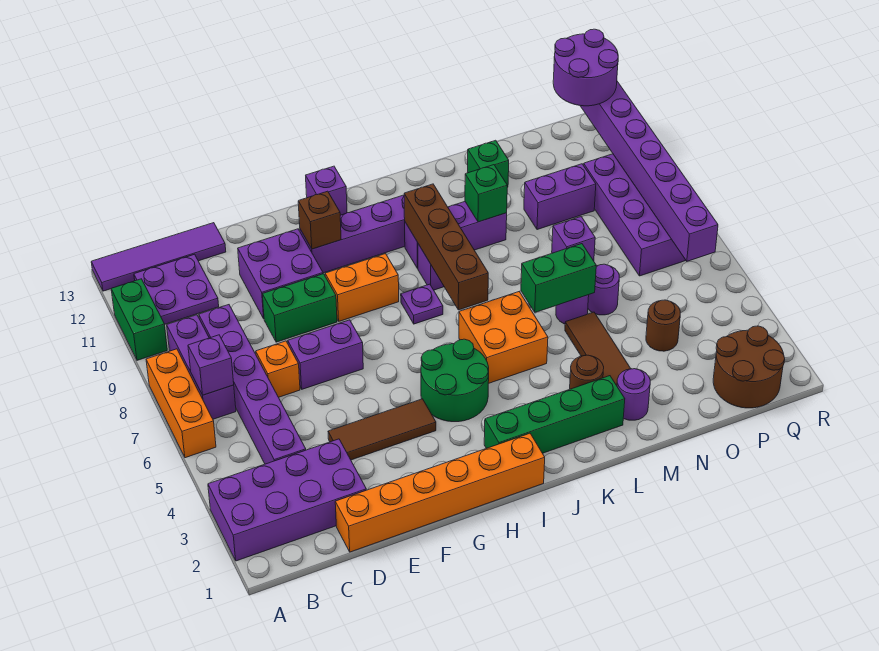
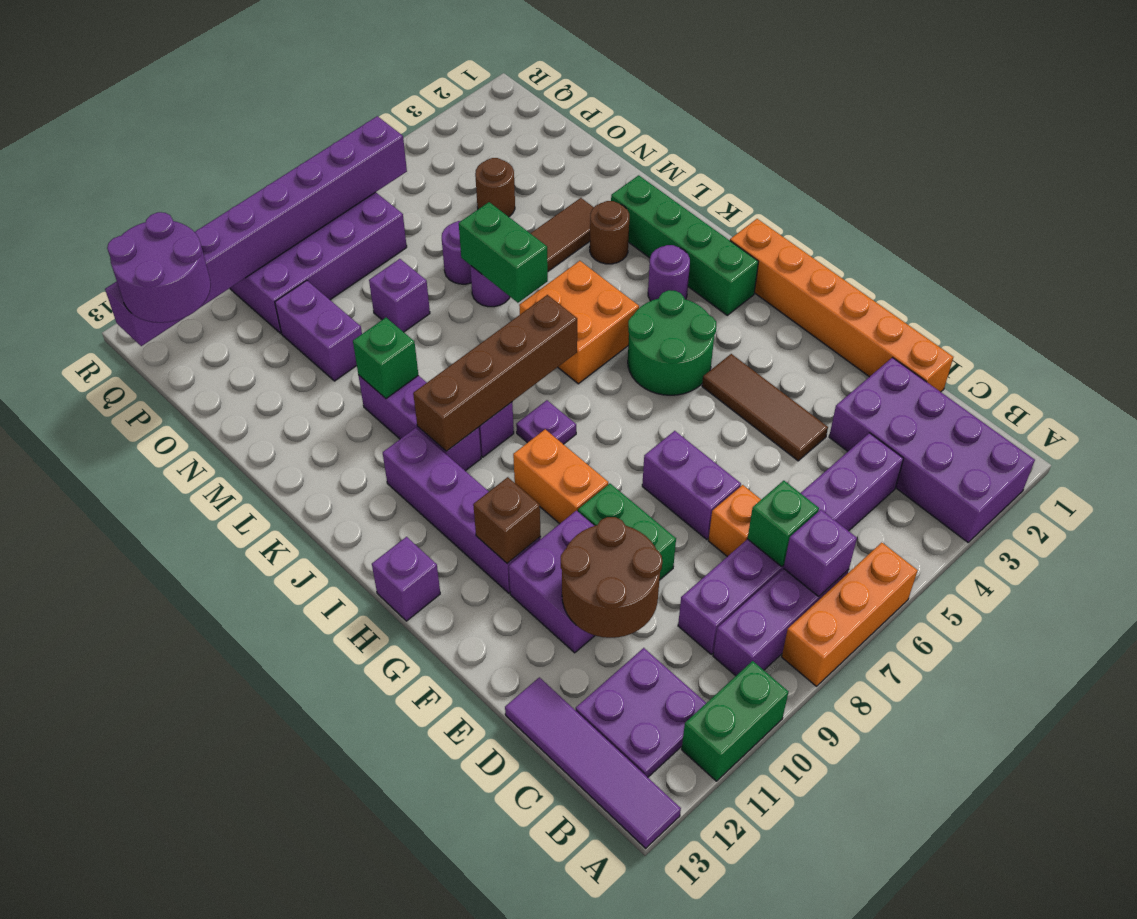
purple round brick M2 level 1 -> purple round brick J3 level 1
green brick M12 level 1 -> green brick C7 level 2
brown round brick P1:Q2 level 1 -> brown round brick D10:E11 level 2

